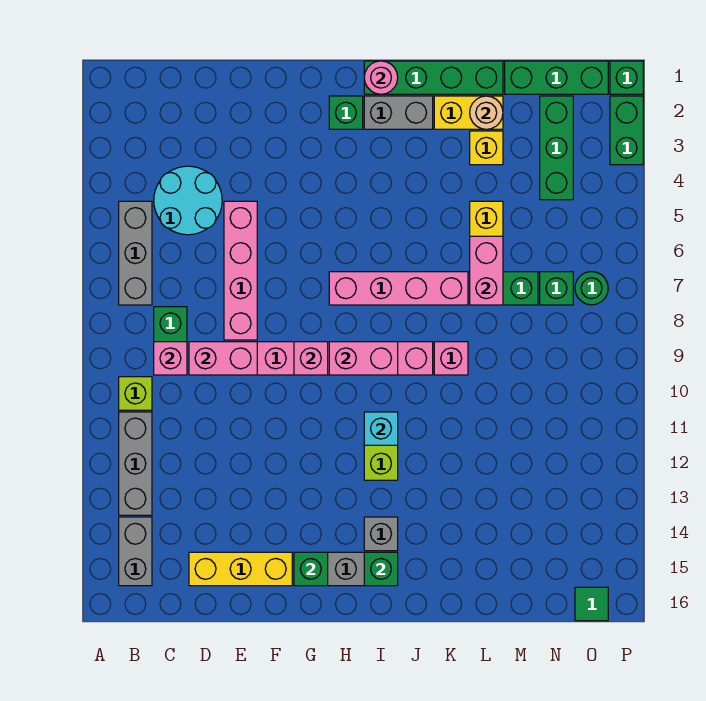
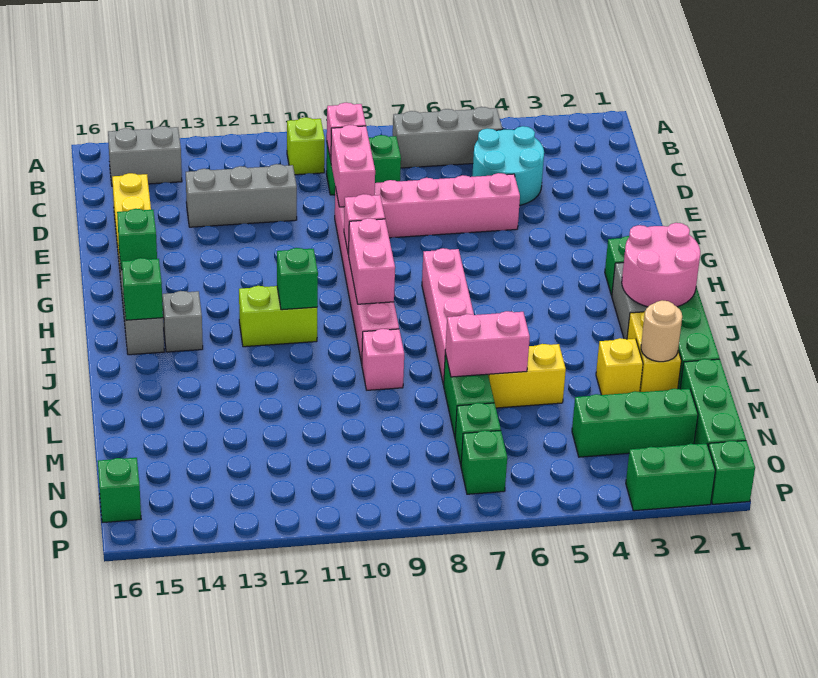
grey brick B11:B13 level 1 -> grey brick D11:D13 level 1
pink round brick I1 level 2 -> pink round brick I1:J2 level 2
cyan brick I11 level 2 -> green brick I11 level 2
green round brick O7 level 1 -> green brick O7 level 1
green tile O16 level 1 -> green brick O16 level 1

